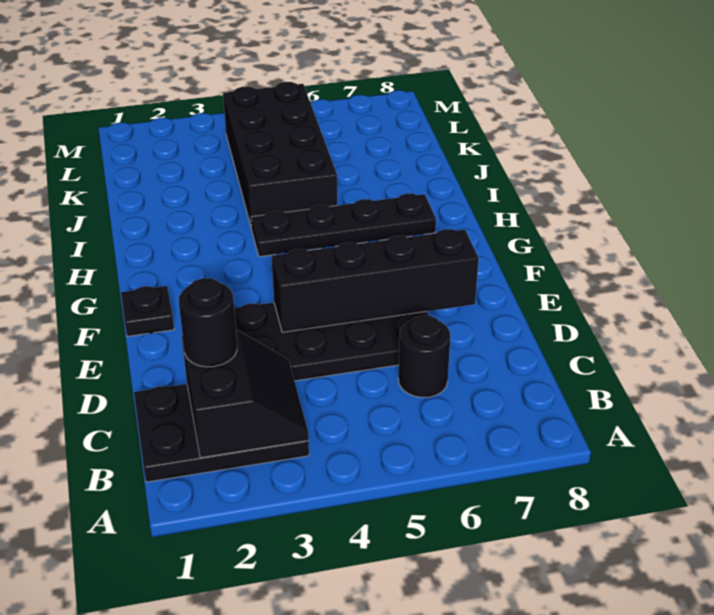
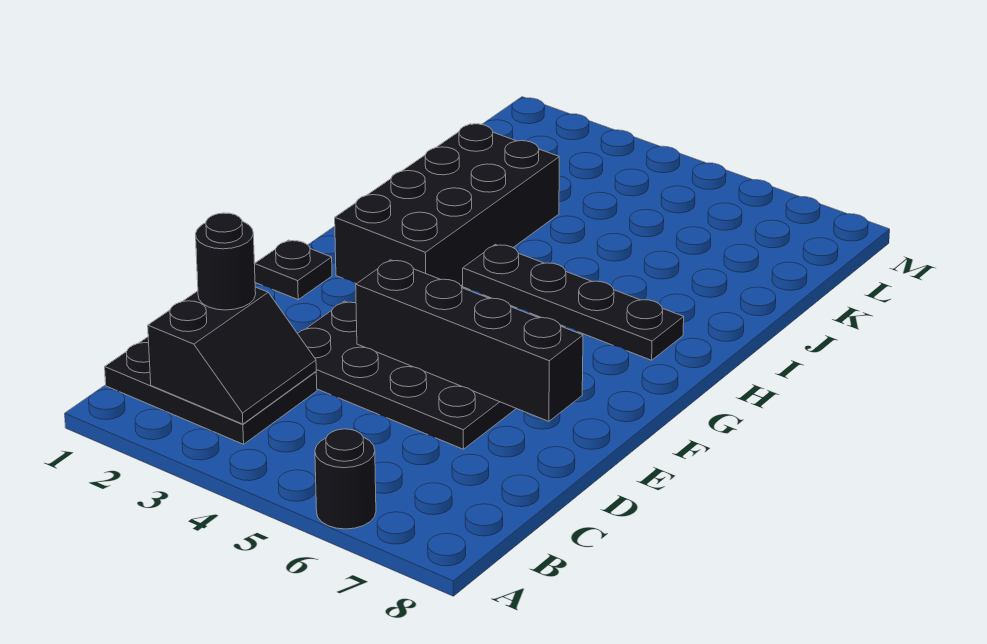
black round brick C6 level 1 -> black round brick A6 level 1
black brick I4:L5 level 1 -> black brick G2:J3 level 1

